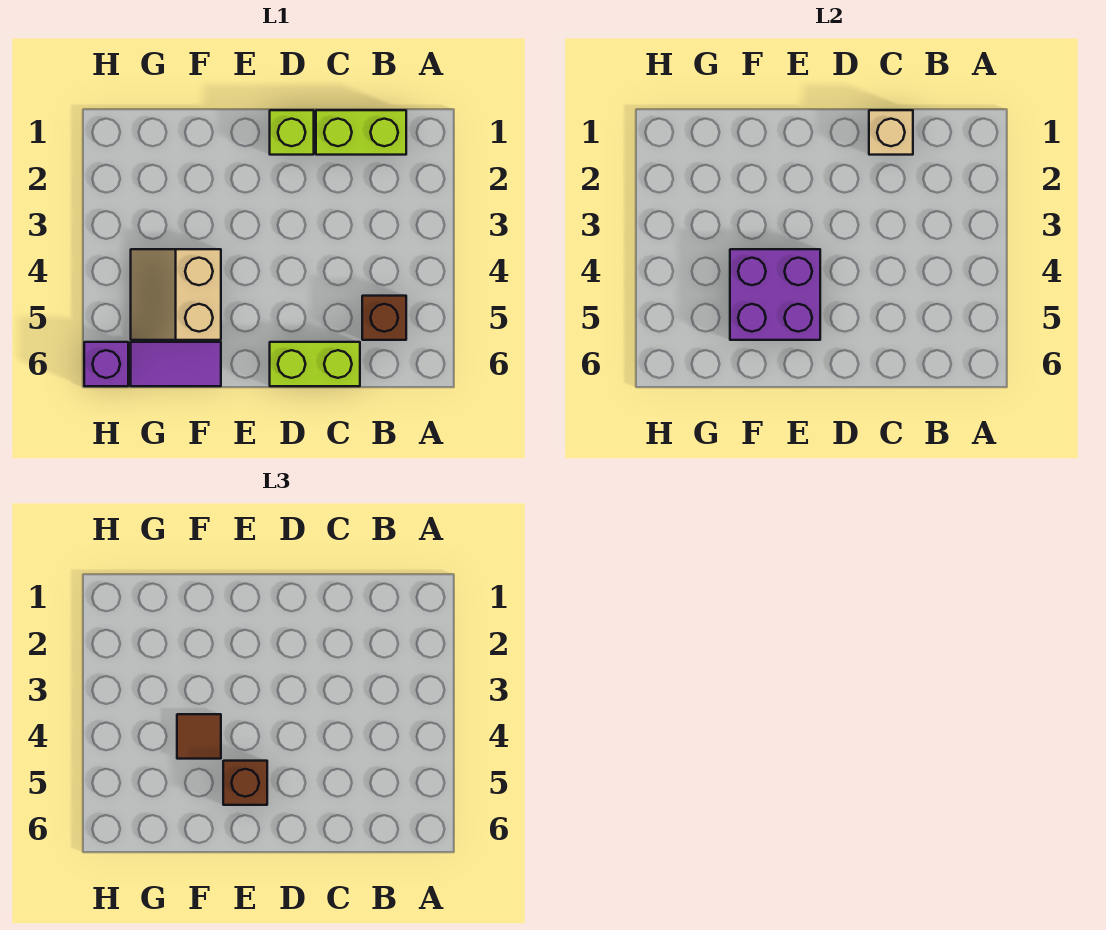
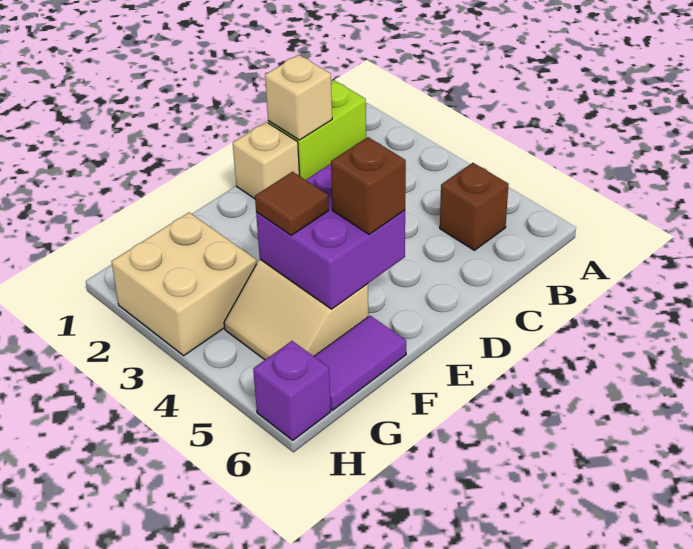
lime brick C6:D6 level 1 -> none
lime brick D1 level 1 -> tan brick D1 level 1
none -> tan brick G2:H3 level 1

